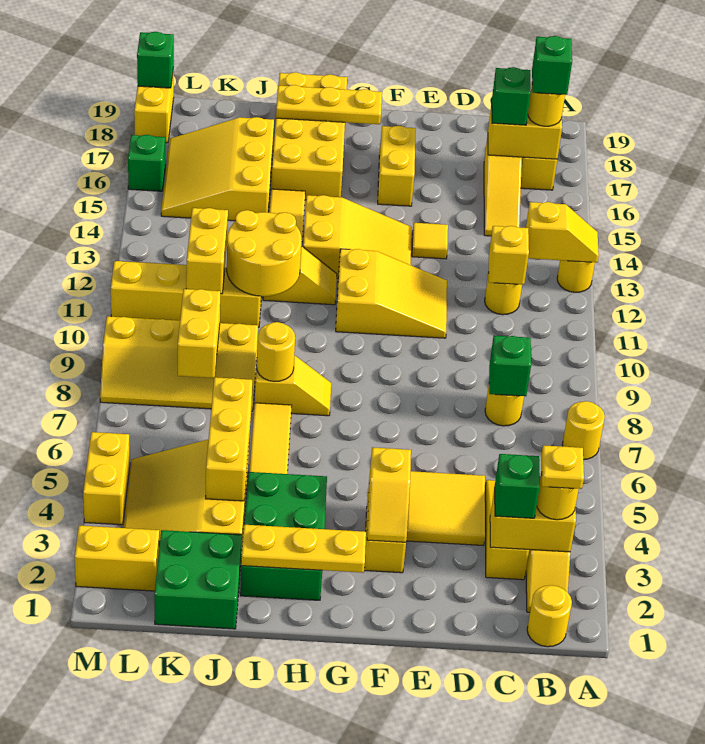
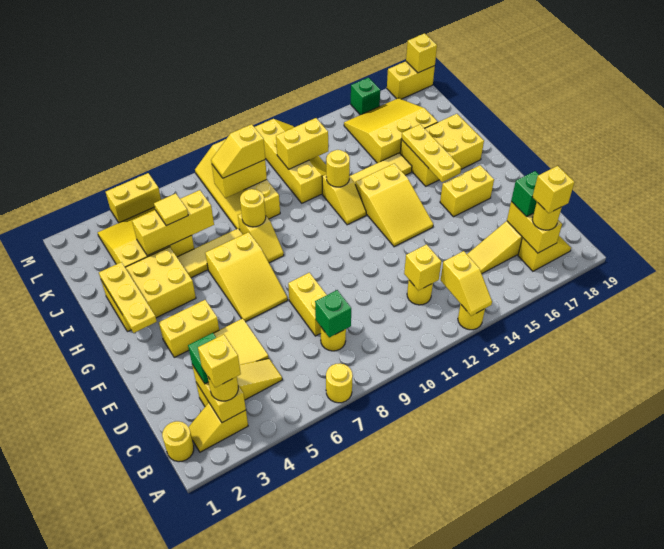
yellow plate B3 level 4 -> yellow brick B3 level 4
green brick B17 level 4 -> yellow brick B17 level 4
yellow slope E11:G12 level 1 top G -> yellow slope F6:H7 level 1 top H
yellow tile E14 level 1 -> yellow tile J5 level 3
yellow slope F3:F4 level 2 top 4 -> yellow slope K8:K9 level 3 top 9
yellow plate G18:I18 level 2 -> yellow plate G16:I16 level 2
green brick H2:I4 level 1 -> yellow brick H2:I4 level 1
yellow brick H16:I19 level 1 -> yellow brick H16:I18 level 1
yellow round brick I11:J12 level 2 -> yellow round brick I12 level 2
green brick J1:K2 level 1 -> none
yellow brick L2:M2 level 1 -> yellow brick D8:E8 level 1
green brick M19 level 2 -> yellow brick M19 level 2

